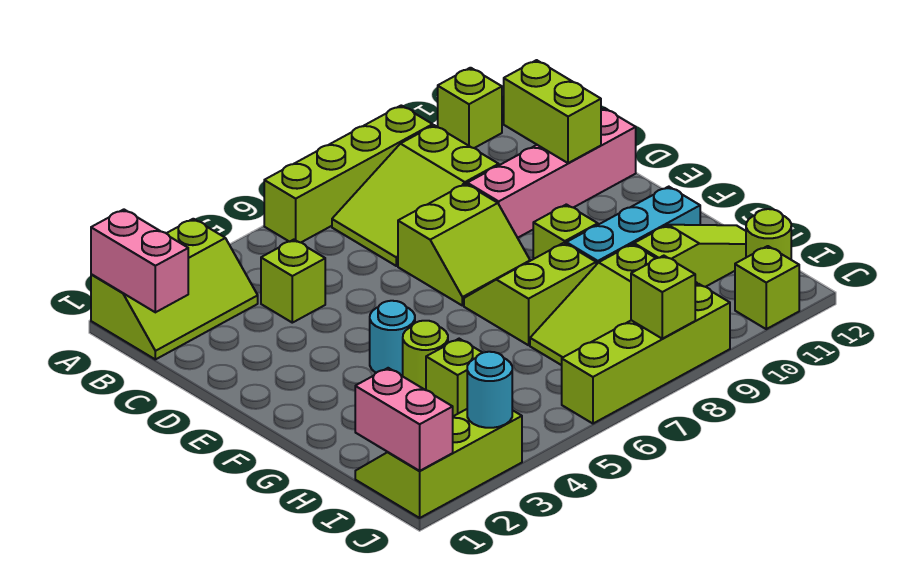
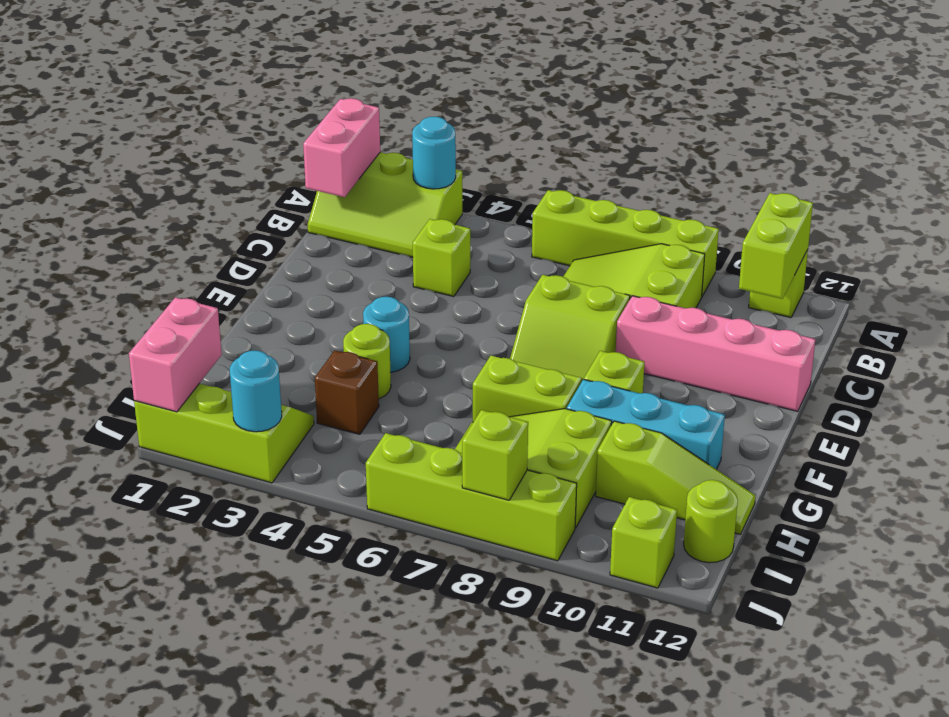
none -> cyan round brick A3 level 2
lime brick C11:D11 level 2 -> lime brick A11:B11 level 2
lime brick H4 level 1 -> brown brick H4 level 1

